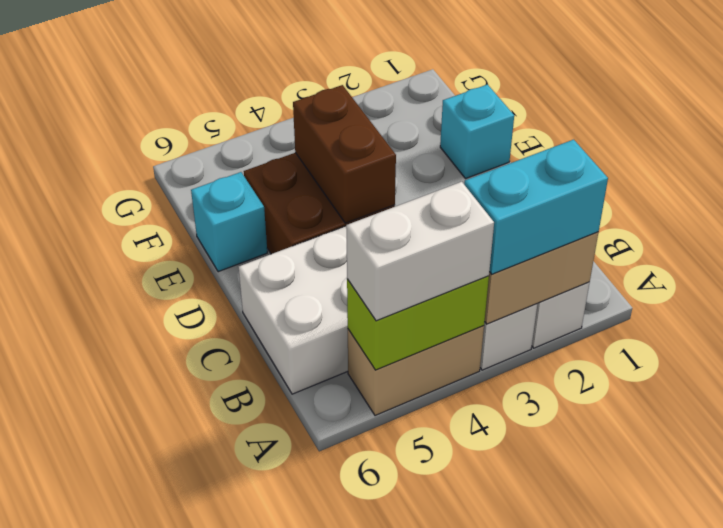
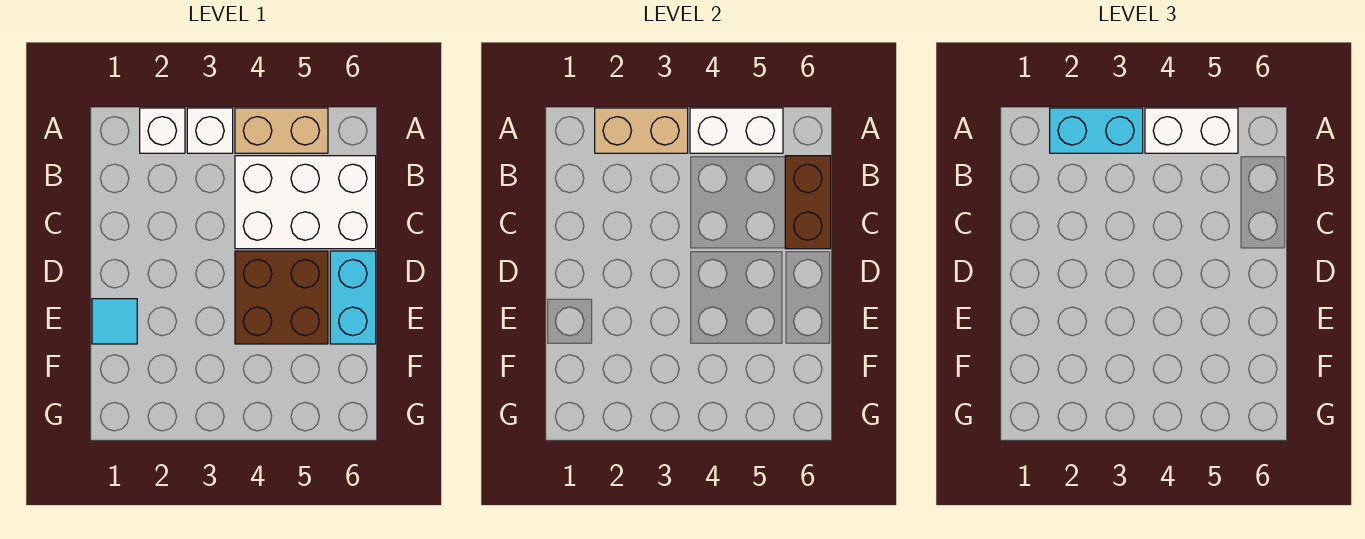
lime brick A4:A5 level 2 -> white brick A4:A5 level 2
brown brick D4:E4 level 2 -> brown brick B6:C6 level 2
cyan brick E1 level 1 -> cyan tile E1 level 1
cyan brick E6 level 1 -> cyan brick D6:E6 level 1

